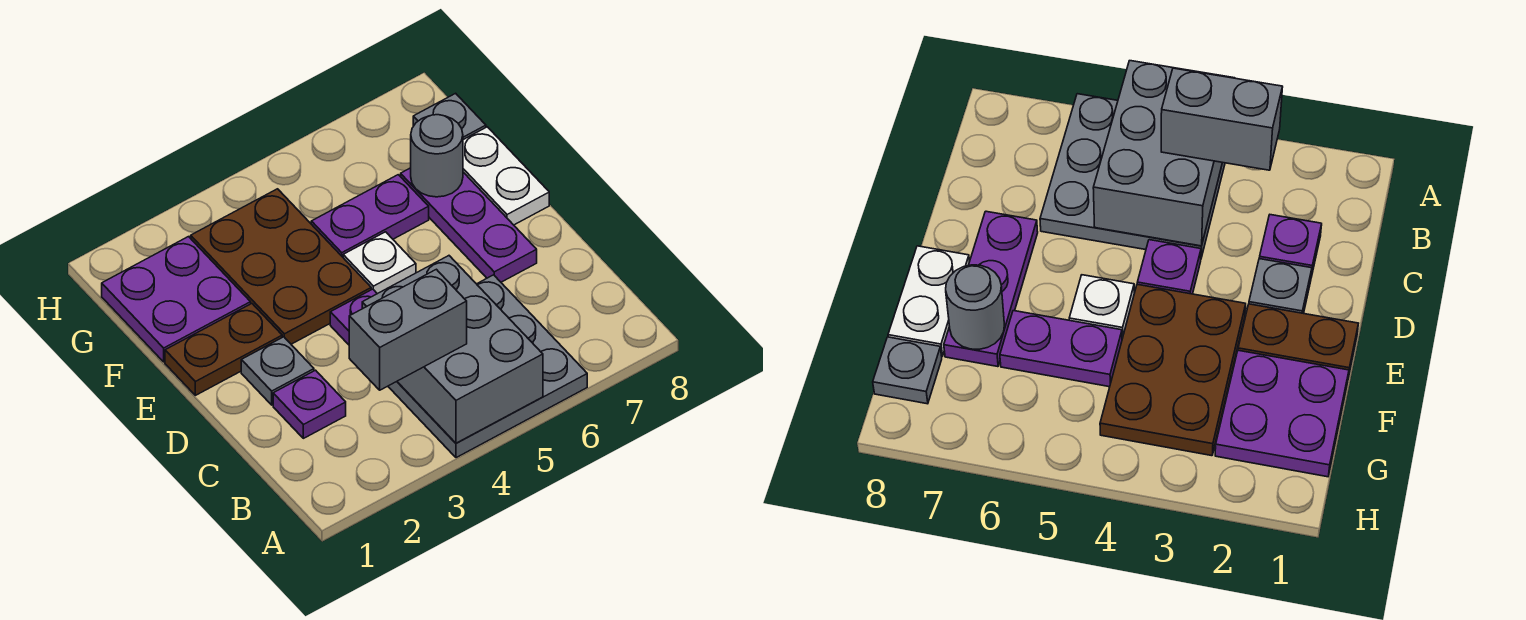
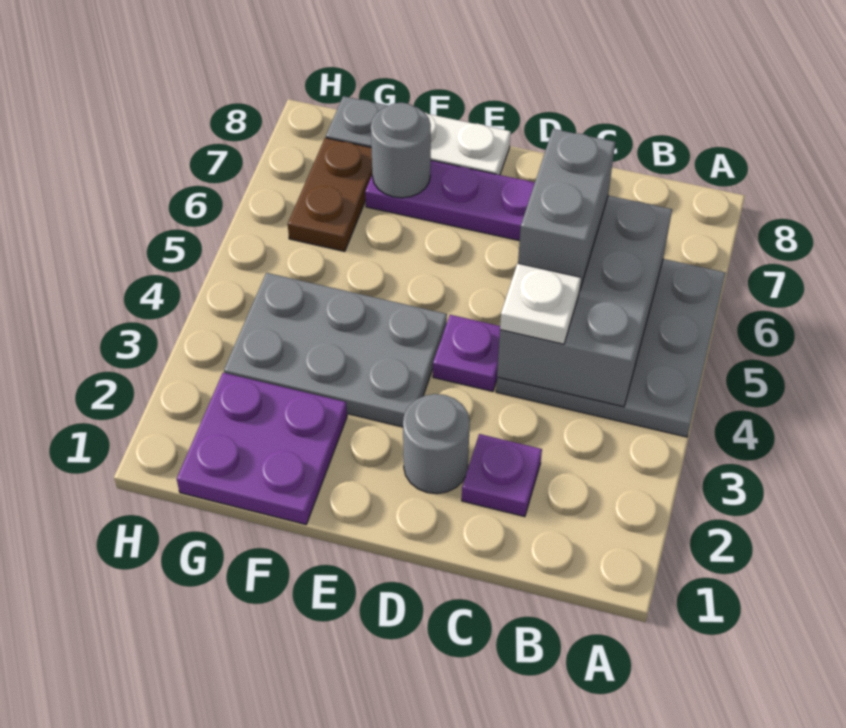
grey brick A4:C5 level 2 -> grey brick B4:C6 level 2
grey brick B3:B4 level 3 -> grey brick C5:C6 level 3
grey plate D2 level 1 -> grey round brick D2 level 1
brown plate E1:E2 level 1 -> brown plate G6:G7 level 1
brown plate E3:G4 level 1 -> grey plate E3:G4 level 1
white plate E5 level 1 -> white plate C4 level 3
purple plate F5:F6 level 1 -> none

